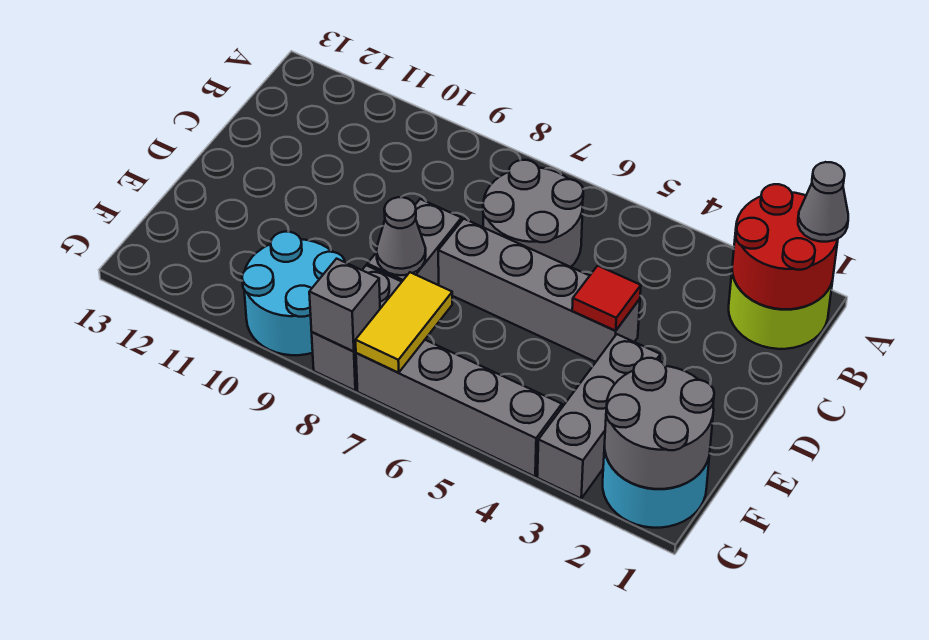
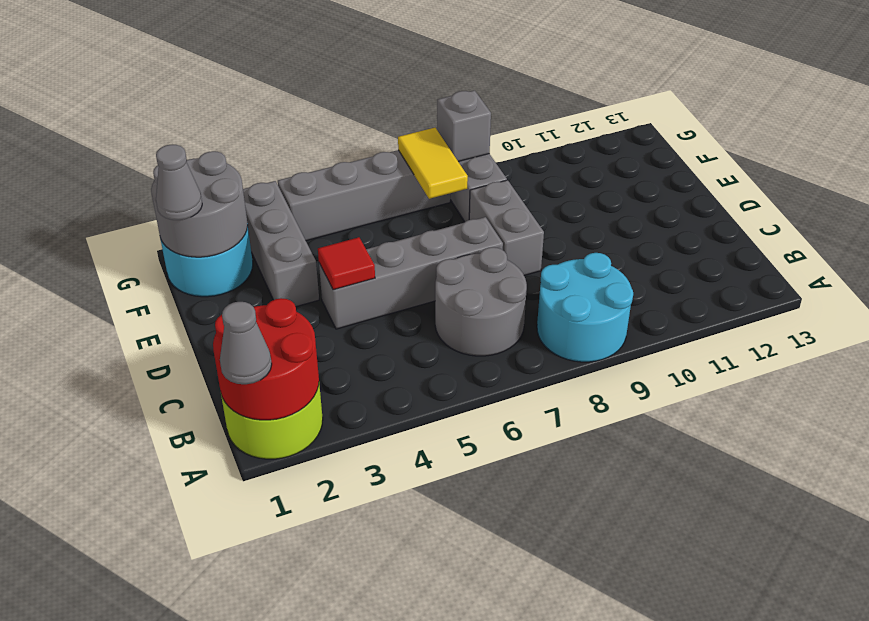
grey cone E8 level 2 -> grey cone F1 level 3
cyan round brick F9:G10 level 1 -> cyan round brick A8:B9 level 1

